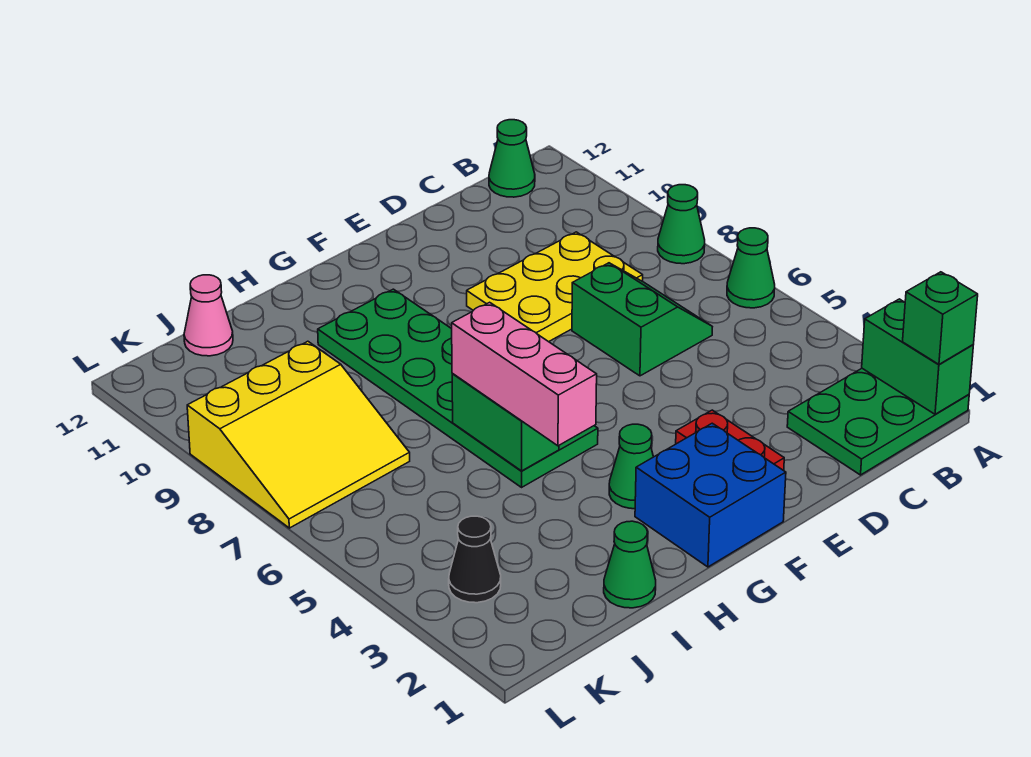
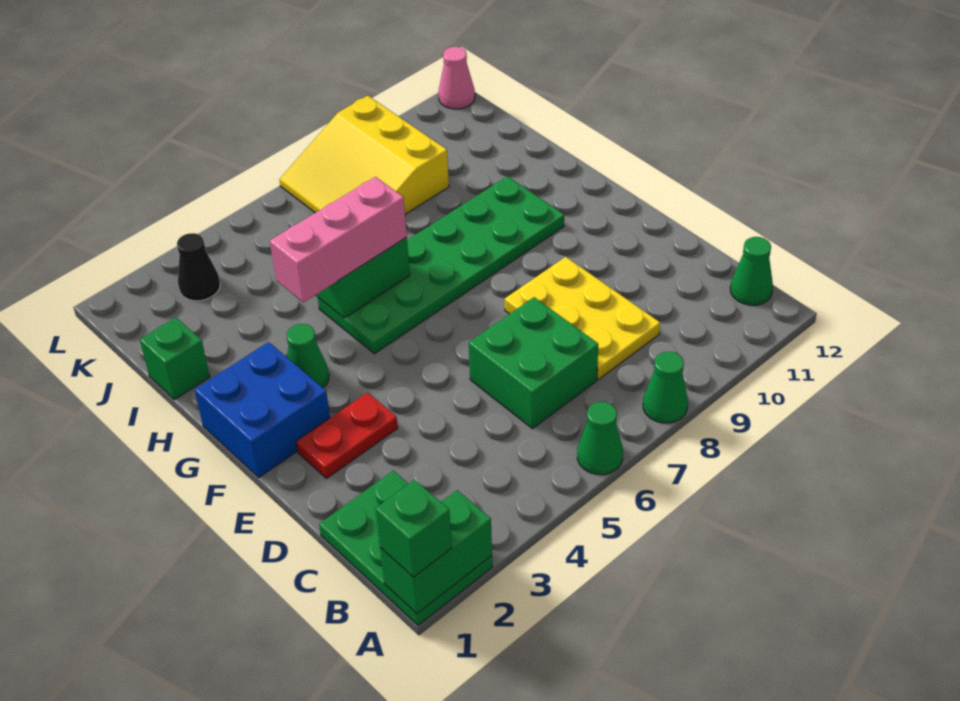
green slope C6:D7 level 1 top D -> green brick C6:D7 level 1
green cone I1 level 1 -> green brick I1 level 1
pink cone J12 level 1 -> pink cone L12 level 1

